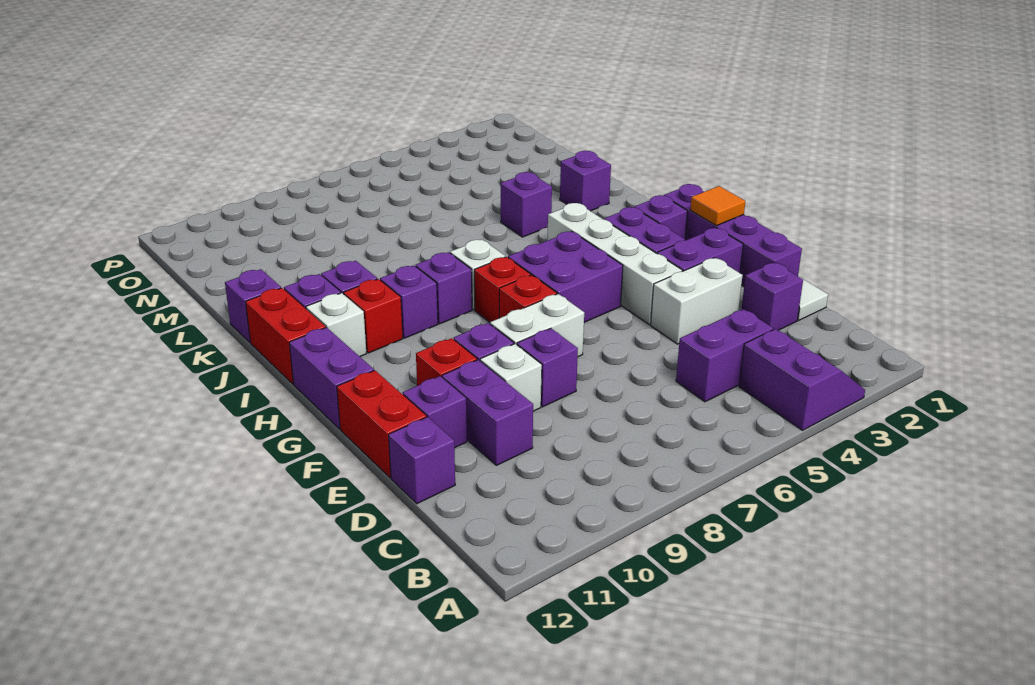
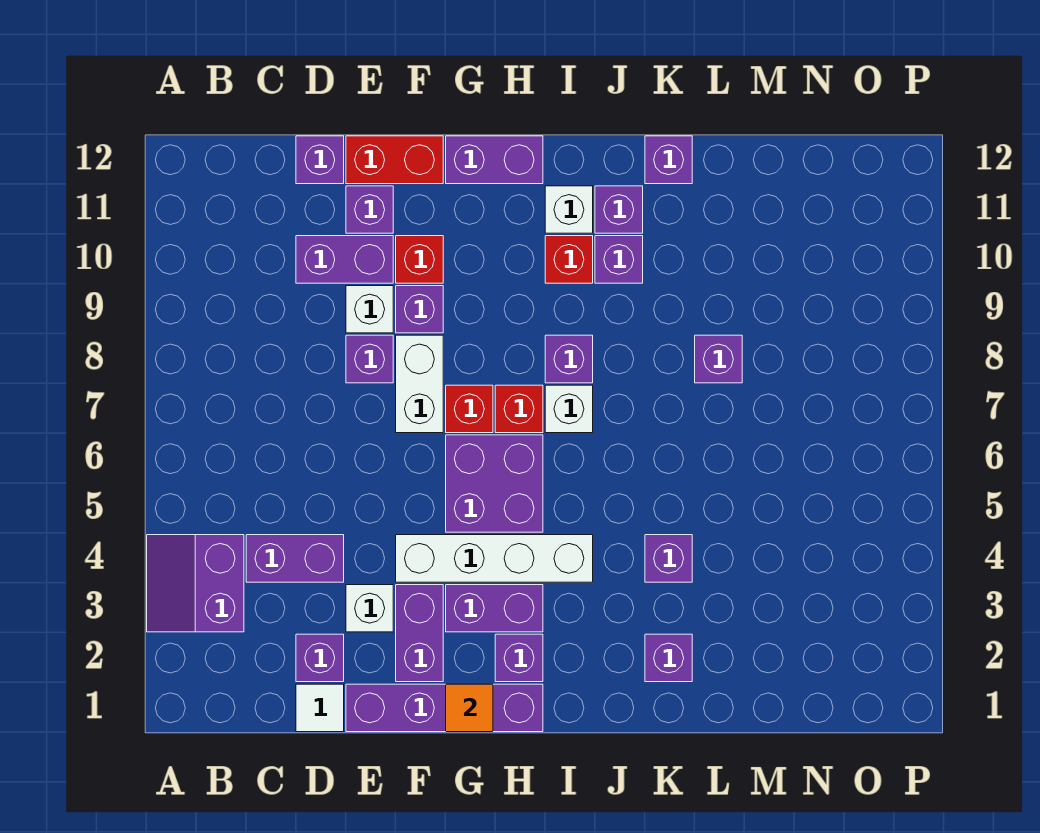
purple slope A3:B4 level 1 top 4 -> purple slope A3:B4 level 1 top B
purple brick C4:C5 level 1 -> purple brick C4:D4 level 1
white brick E3:E4 level 1 -> white brick E3 level 1
purple brick I9 level 1 -> purple brick L8 level 1
red brick I12:J12 level 1 -> none

